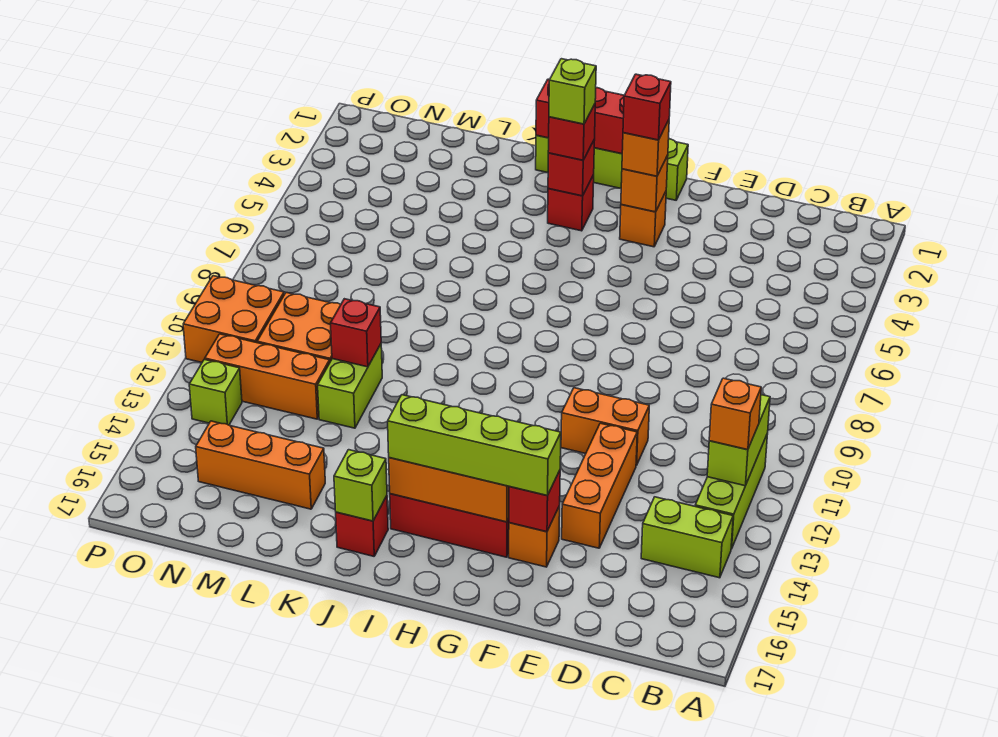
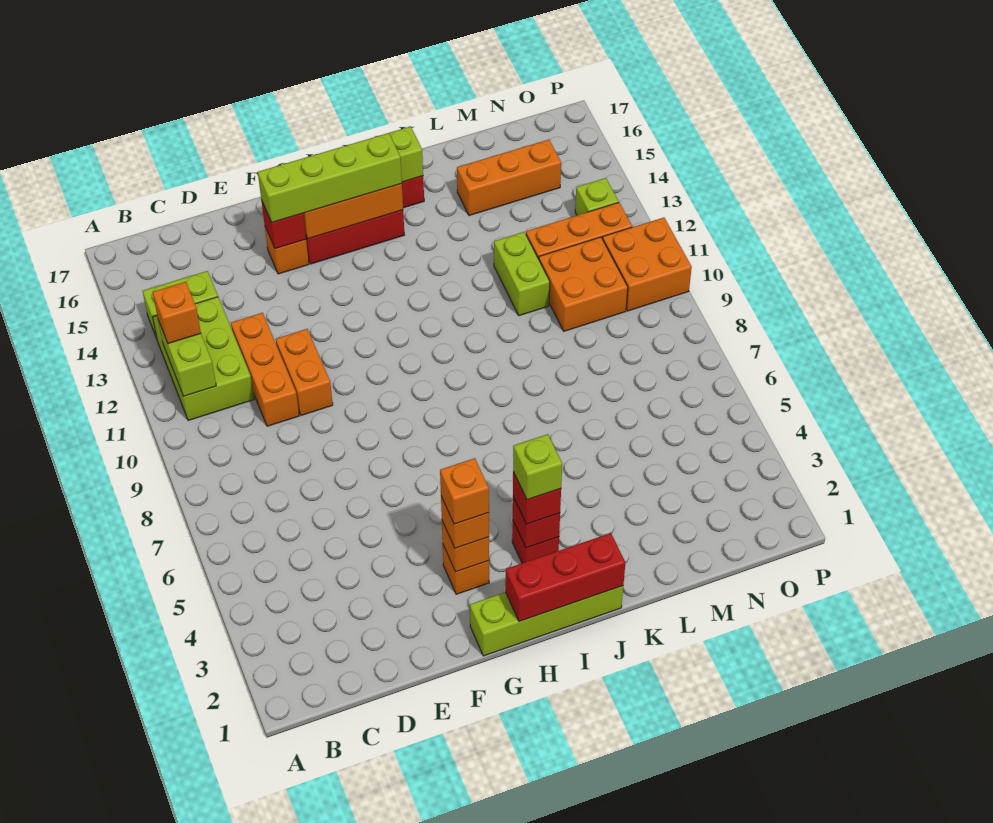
lime brick B11:B13 level 1 -> lime brick B11:C13 level 1
orange brick E11:F11 level 1 -> orange brick E10:E11 level 1
orange brick E12:E14 level 1 -> orange brick D10:D12 level 1
red brick G3 level 4 -> orange brick G3 level 4
red brick L11 level 2 -> none

